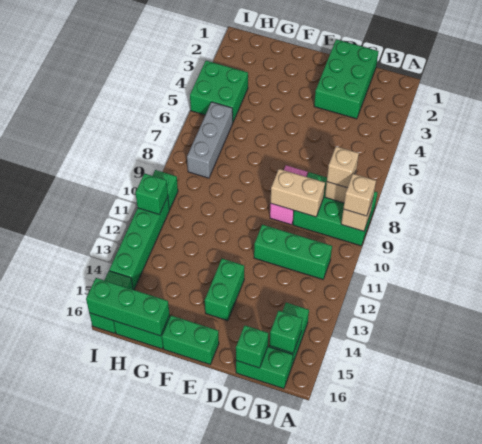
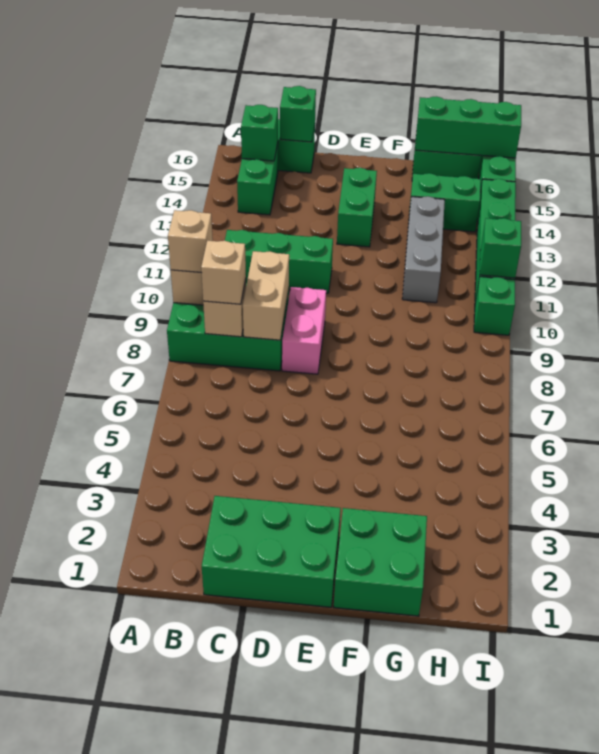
green brick C1:D3 level 1 -> green brick C1:E2 level 1
tan brick C9:D9 level 2 -> tan brick C8:C9 level 2
green brick E16:F16 level 1 -> green brick G14:H14 level 1
green brick H4:I5 level 1 -> green brick F1:G2 level 1
grey brick H6:H8 level 1 -> grey brick G11:G13 level 1

